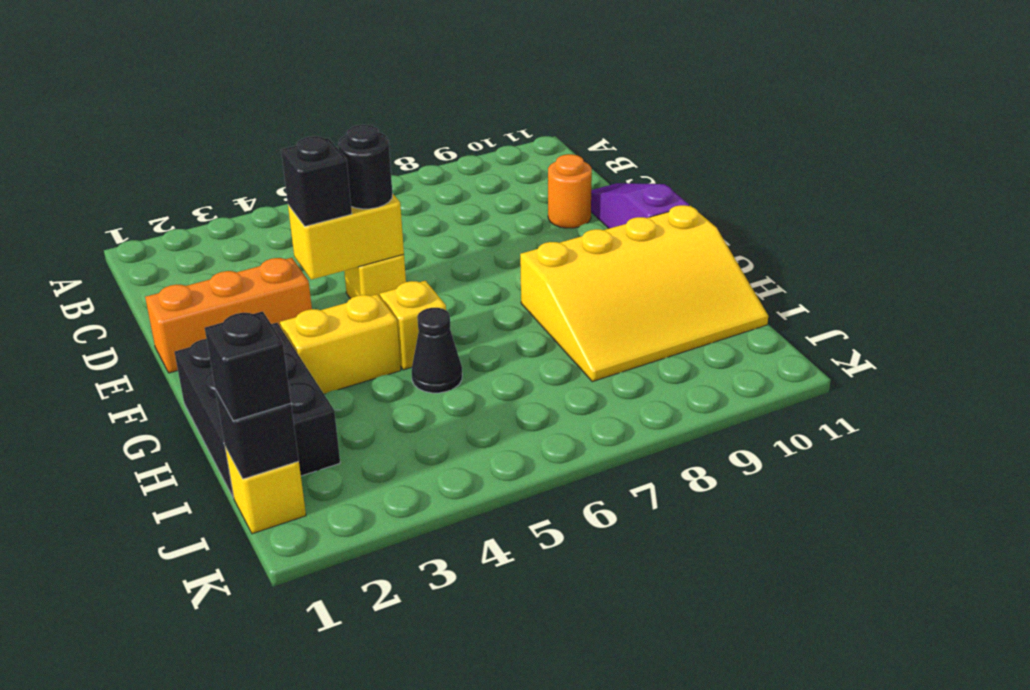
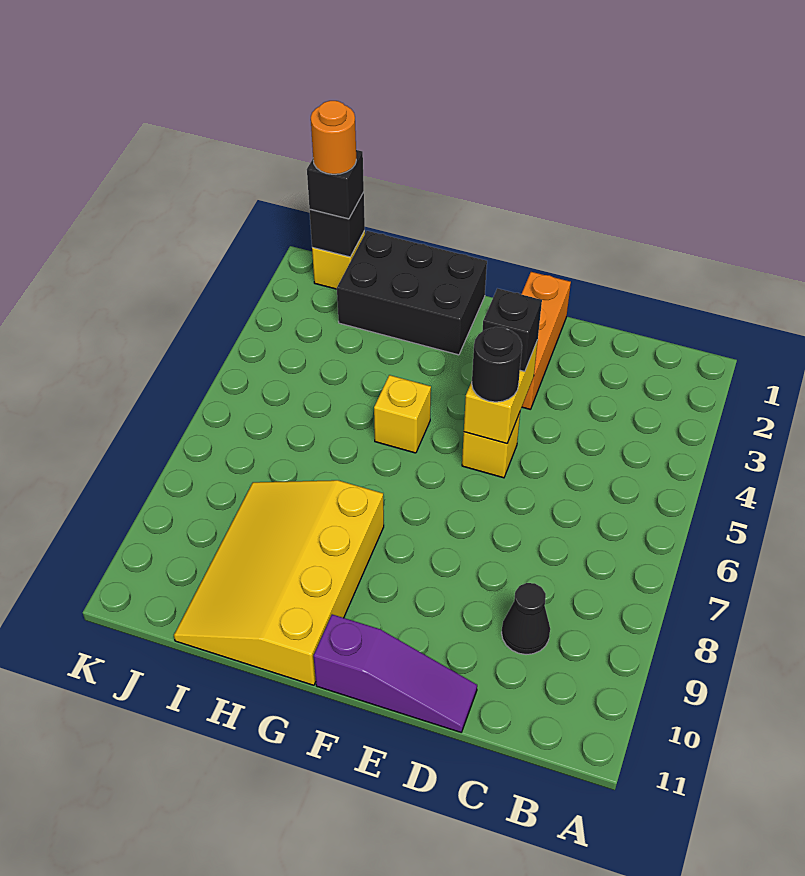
orange round brick D10 level 1 -> orange round brick J1 level 4
yellow brick G3:G4 level 1 -> none
black cone H5 level 1 -> black cone C9 level 1

